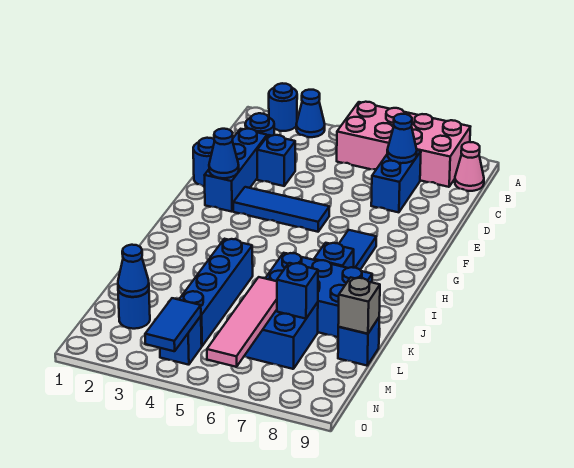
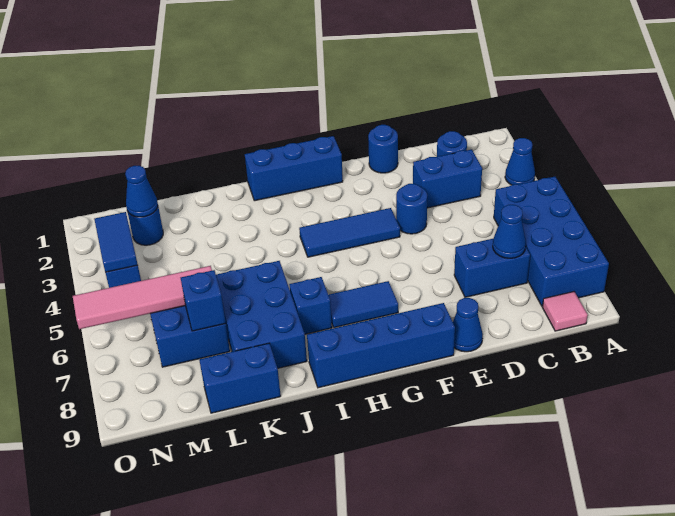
blue round brick A2 level 1 -> blue round brick E4 level 1
pink brick A5:B8 level 1 -> blue brick A5:B8 level 1
pink cone B9 level 1 -> pink tile B9 level 1
blue brick D2:F2 level 1 -> blue brick G1:I1 level 1
blue brick D3 level 1 -> blue brick C3:D3 level 1
blue cone F2 level 2 -> blue cone E9 level 1
blue tile F3:F5 level 1 -> blue tile F4:H4 level 1
blue brick J4:M4 level 1 -> blue brick F9:I9 level 1
blue brick L9 level 1 -> blue brick K9:L9 level 1
grey brick L9 level 2 -> none
blue tile N4:O4 level 2 -> blue tile N3:N4 level 2

